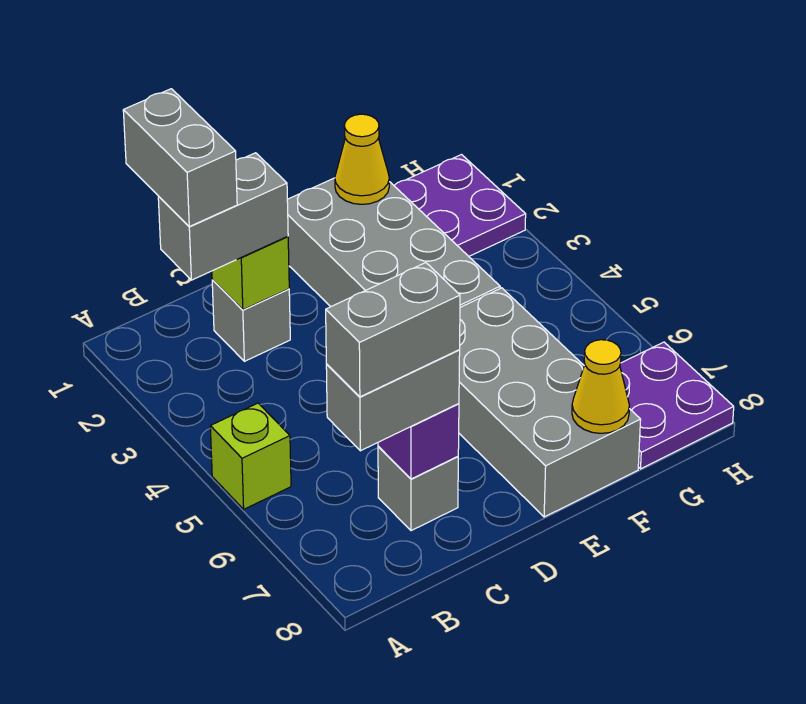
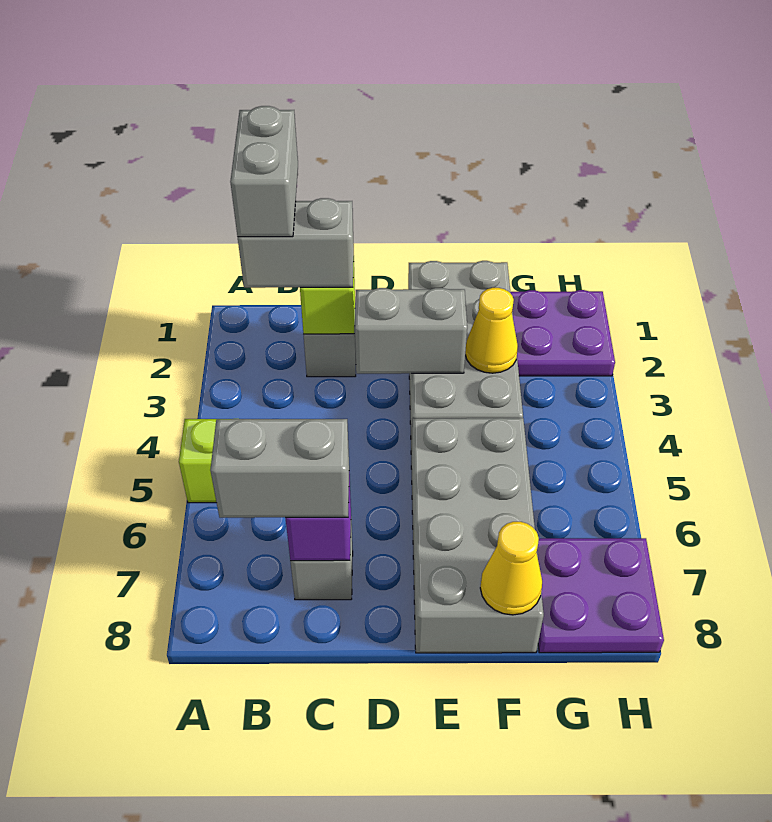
grey brick B7:C7 level 4 -> grey brick D3:E3 level 2
yellow cone F1 level 2 -> yellow cone F3 level 2

